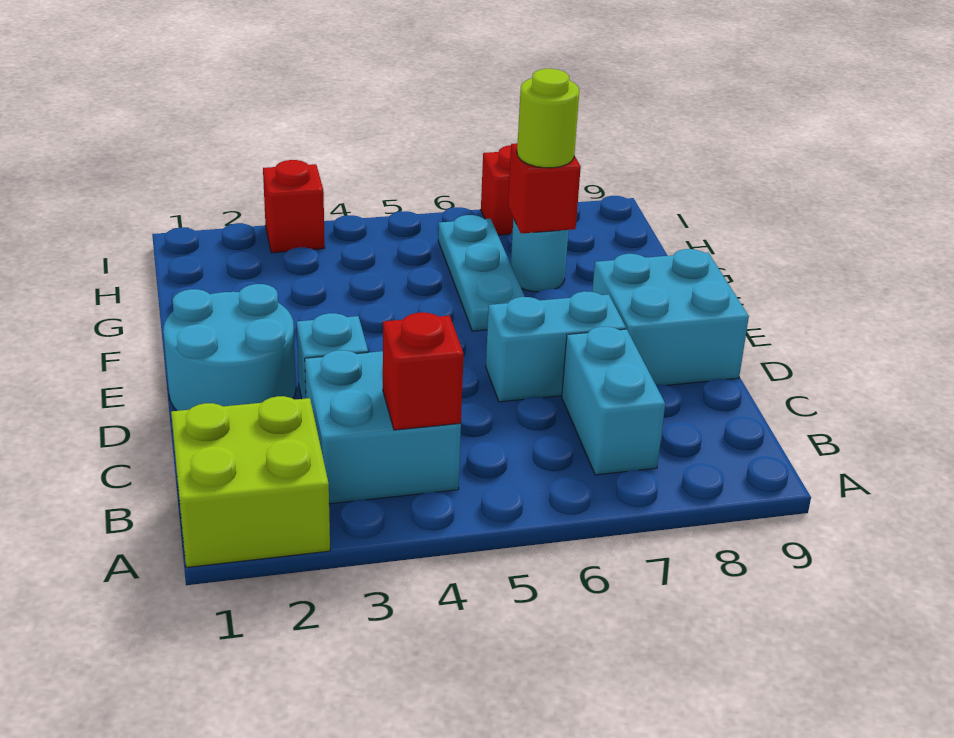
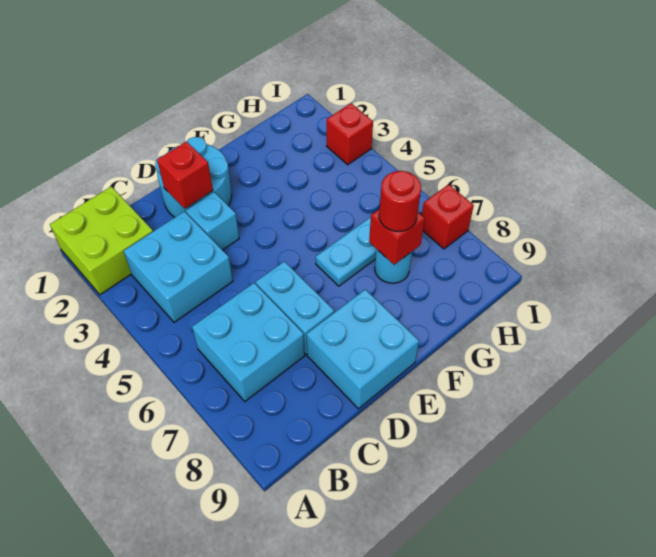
red brick B4 level 2 -> red brick D2 level 2
cyan brick B7:C7 level 1 -> cyan brick B6:C7 level 1
lime round brick G7 level 3 -> red round brick G7 level 3

